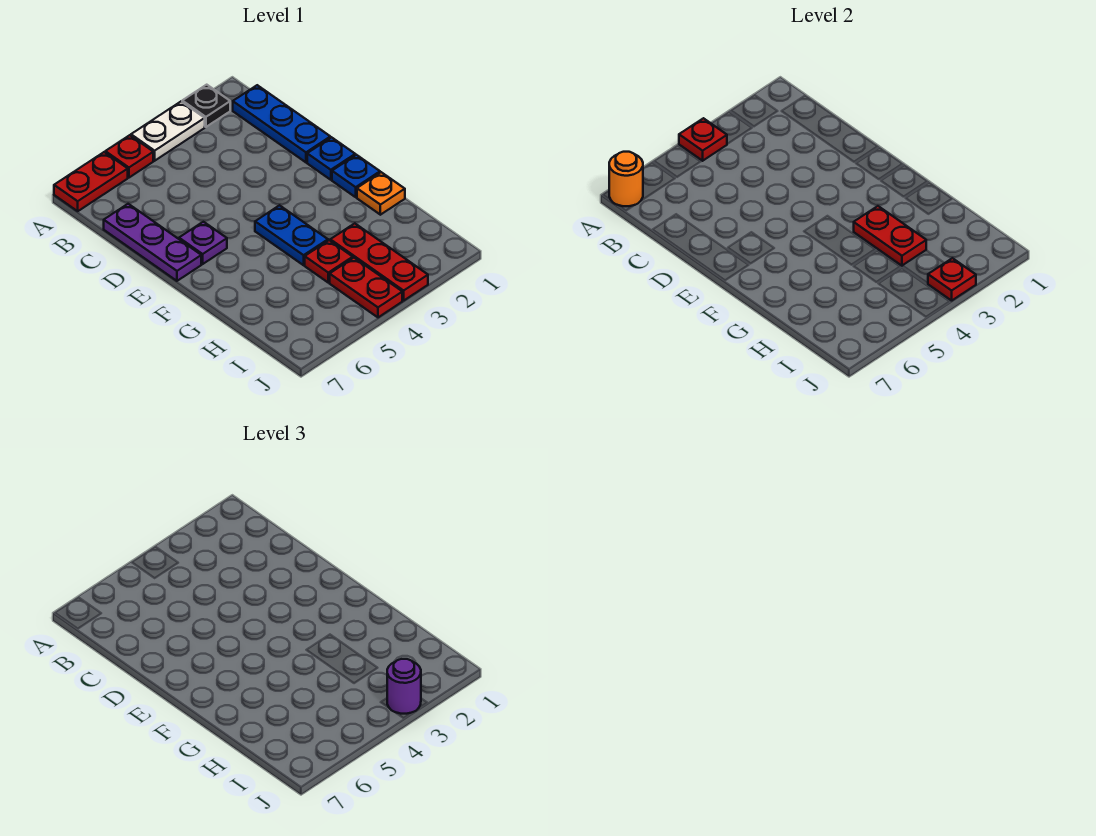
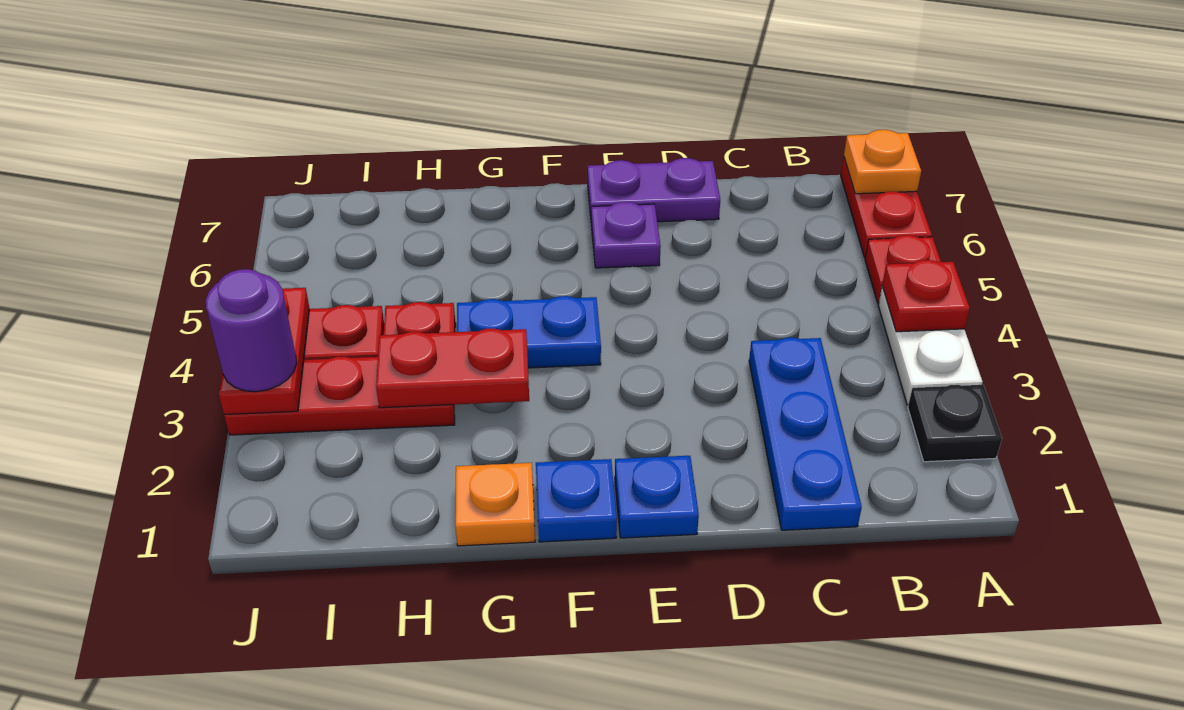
orange round brick A7 level 2 -> orange plate A7 level 2
blue plate B1:D1 level 1 -> blue plate C1:C3 level 1
purple plate C7:E7 level 1 -> purple plate D7:E7 level 1
red plate J3 level 2 -> red plate J3:J4 level 2

